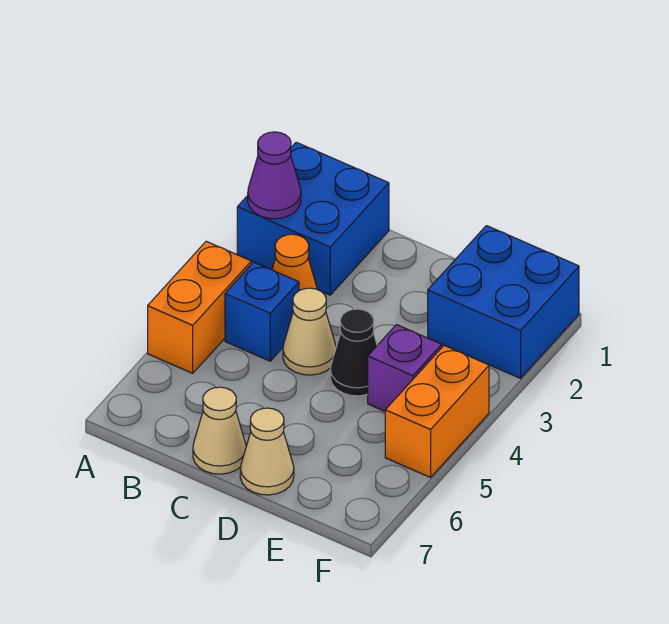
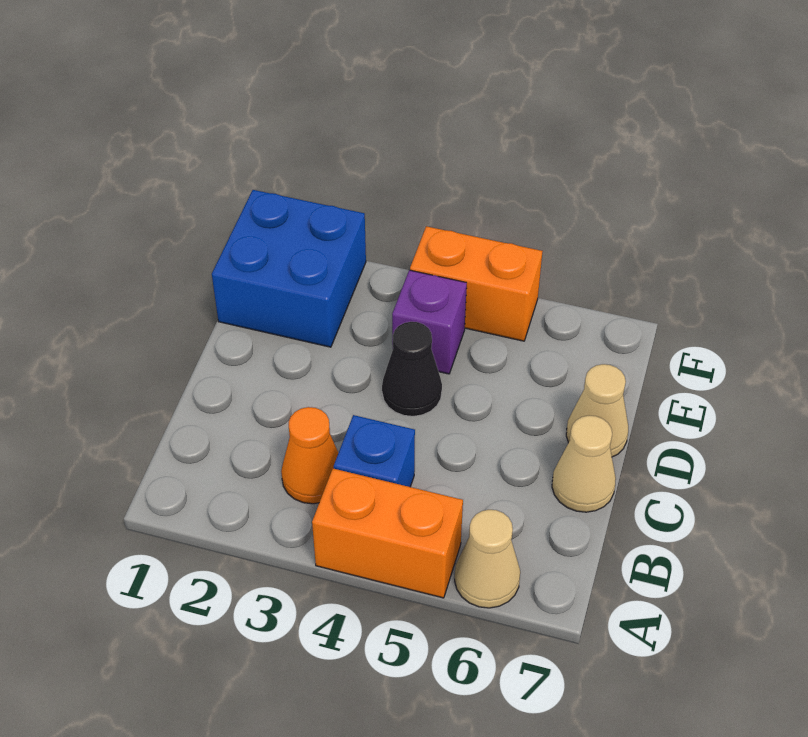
blue brick A1:B2 level 1 -> none
purple cone A2 level 2 -> none
tan cone C4 level 1 -> tan cone A6 level 1

